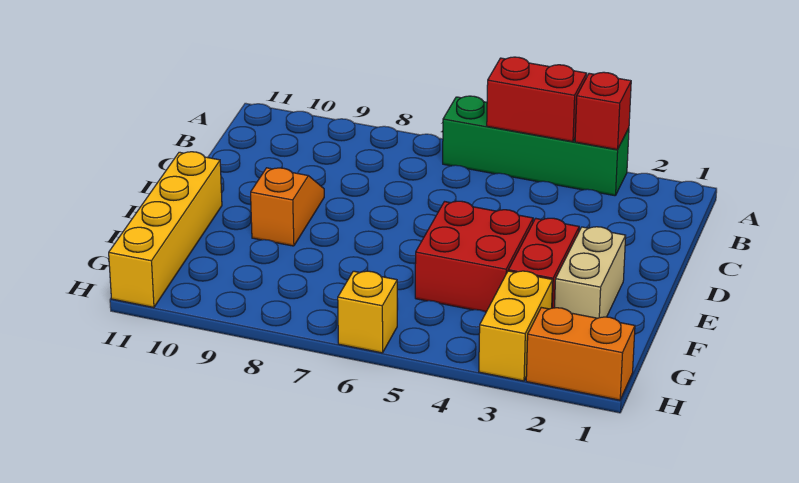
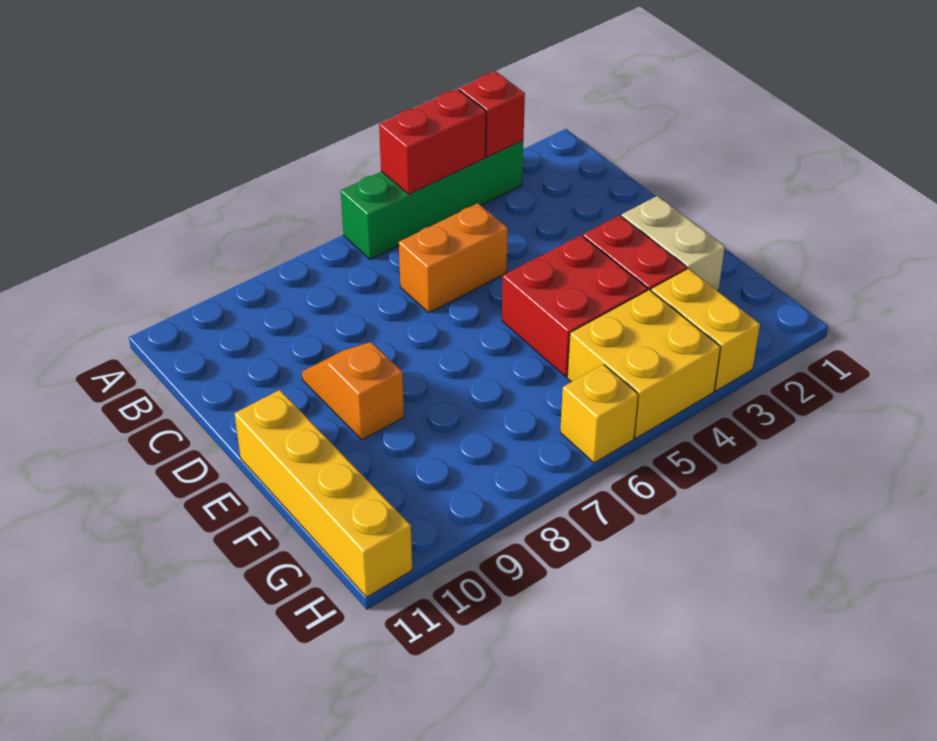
none -> yellow brick G4:H5 level 1
orange brick H1:H2 level 1 -> orange brick C5:C6 level 1

